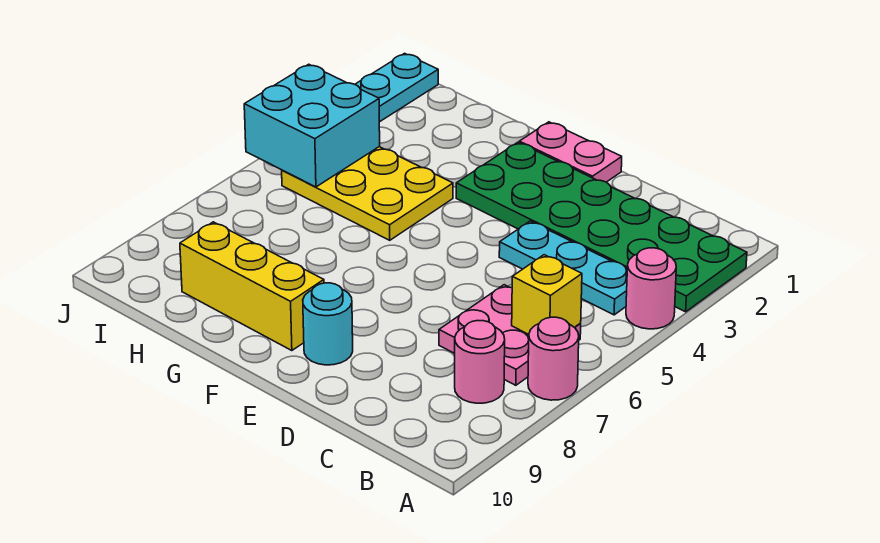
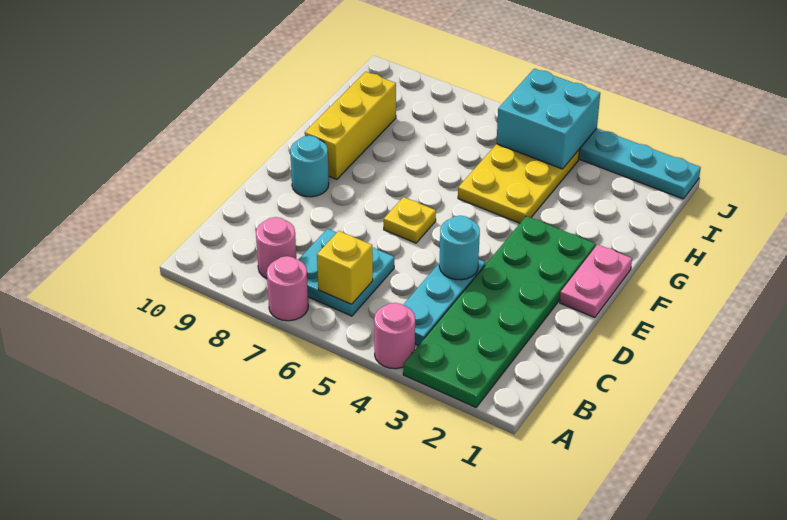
pink plate B6:C7 level 1 -> cyan plate B6:C7 level 1
none -> cyan round brick D4 level 2
none -> yellow plate E6 level 1

